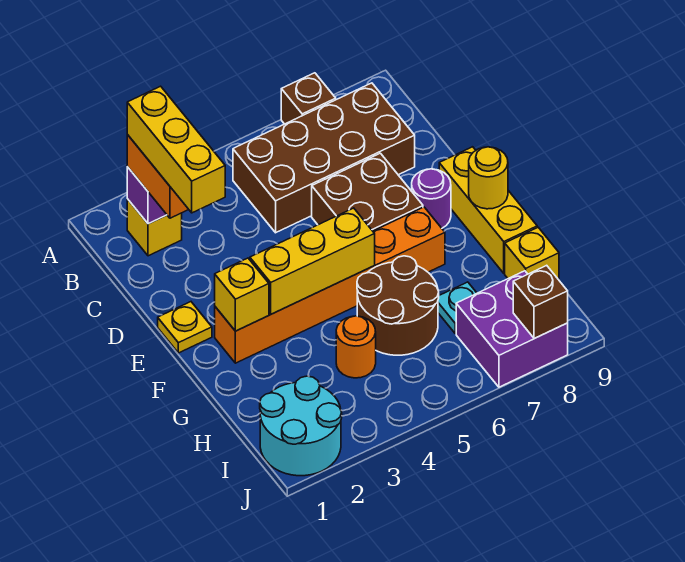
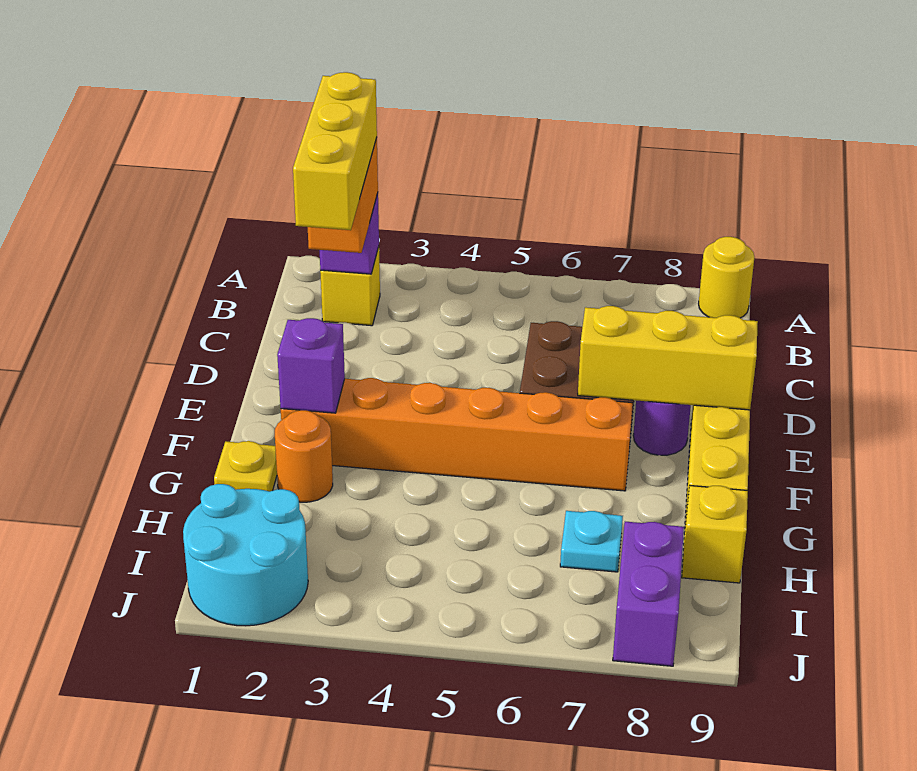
brown brick A7 level 1 -> none
brown brick B5:C8 level 1 -> none
yellow plate E1 level 1 -> yellow plate G1 level 1
yellow brick F2 level 2 -> purple brick F2 level 2
yellow brick F3:F5 level 2 -> yellow brick E7:E9 level 2
yellow round brick F9 level 2 -> yellow round brick A9 level 1
brown round brick G5:H6 level 1 -> none
orange round brick H4 level 1 -> orange round brick G2 level 1
purple brick I7:J8 level 1 -> purple brick I8:J8 level 1
brown brick J8 level 2 -> none

